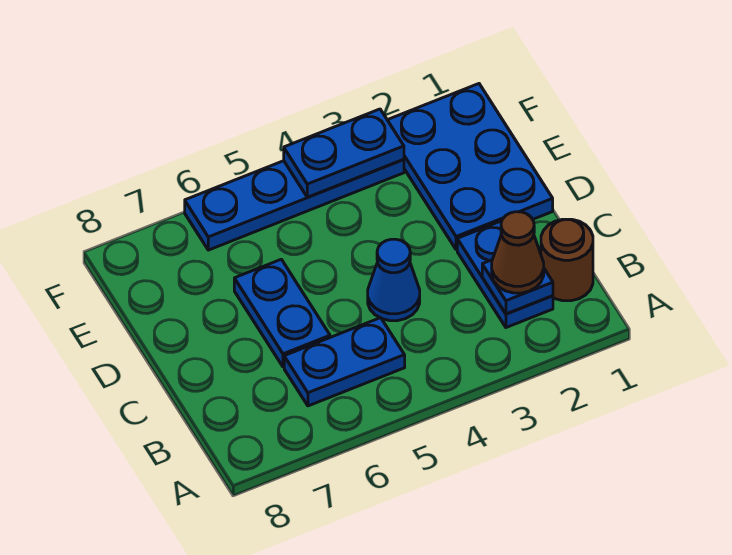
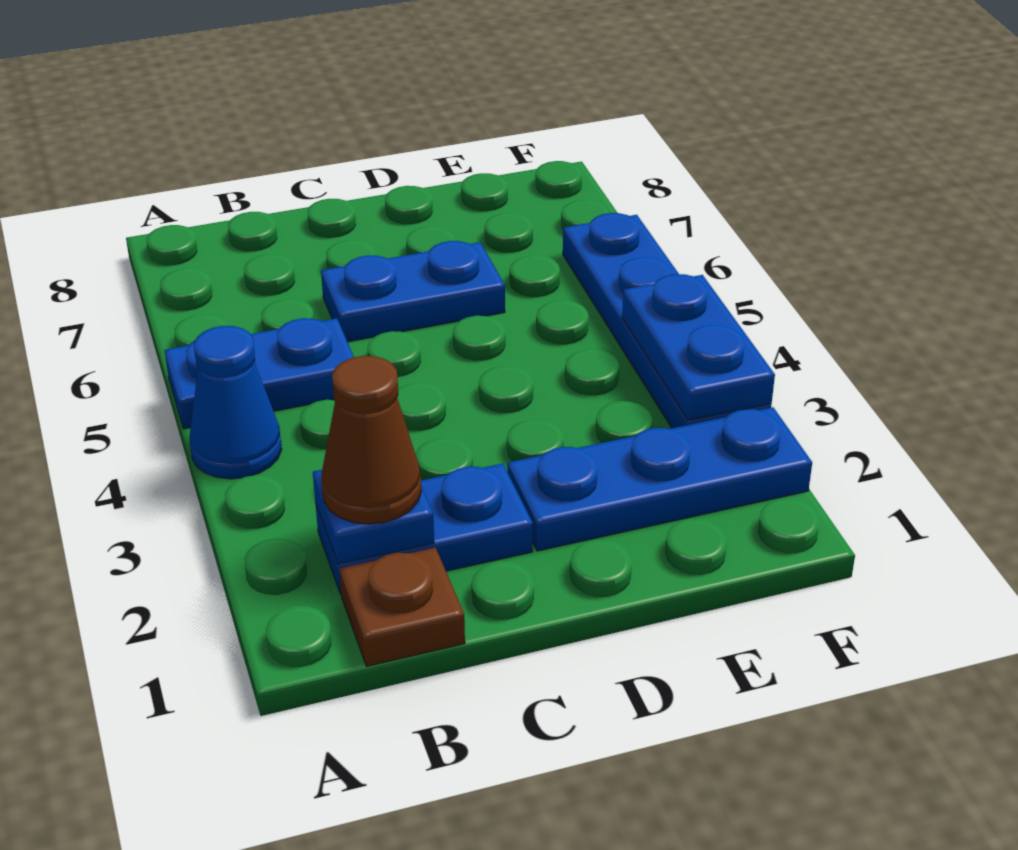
brown round brick B1 level 1 -> brown plate B1 level 1
blue plate B5:B6 level 1 -> blue plate A5:B5 level 1
blue cone C4 level 1 -> blue cone A4 level 1
blue plate D1:F2 level 1 -> blue plate D2:F2 level 1

